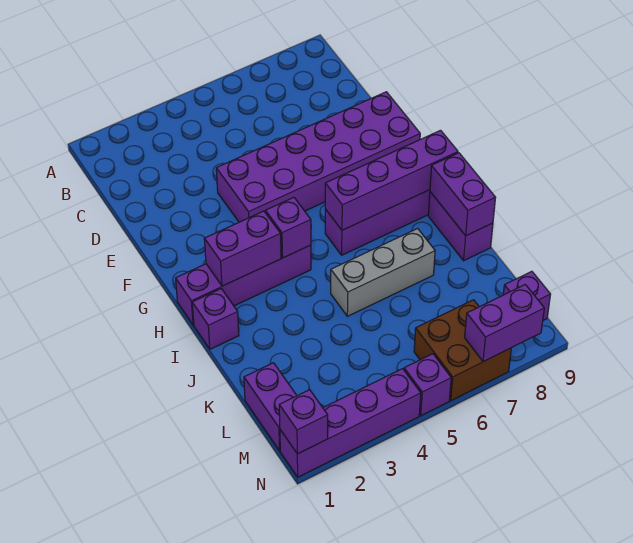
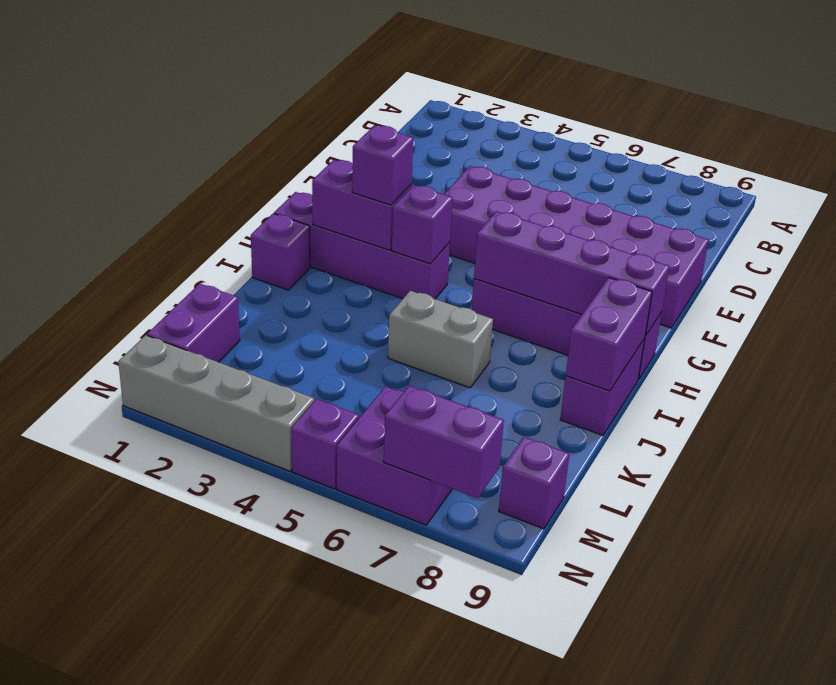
grey brick J5:J7 level 1 -> grey brick J5:J6 level 1
brown brick M6:N7 level 1 -> purple brick M6:N7 level 1
purple brick N1:N4 level 1 -> grey brick N1:N4 level 1
purple brick N1 level 2 -> purple brick H3 level 3

